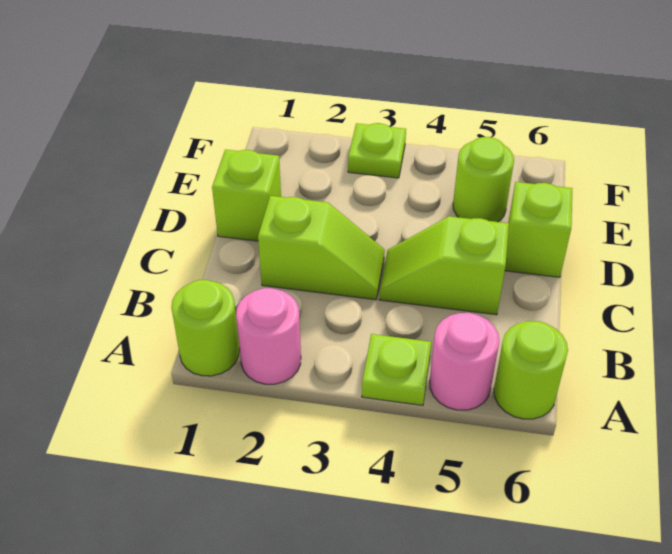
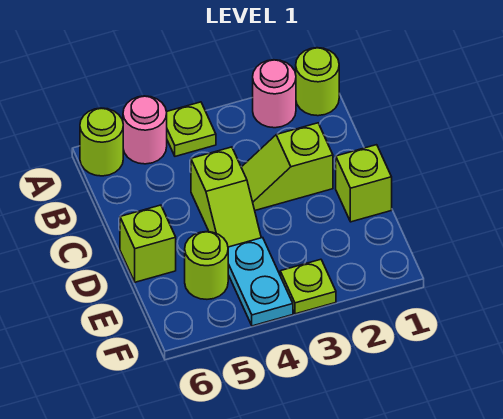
lime slope C4:C5 level 1 top 5 -> lime slope C4:D4 level 1 top C
none -> cyan plate E4:F4 level 1

